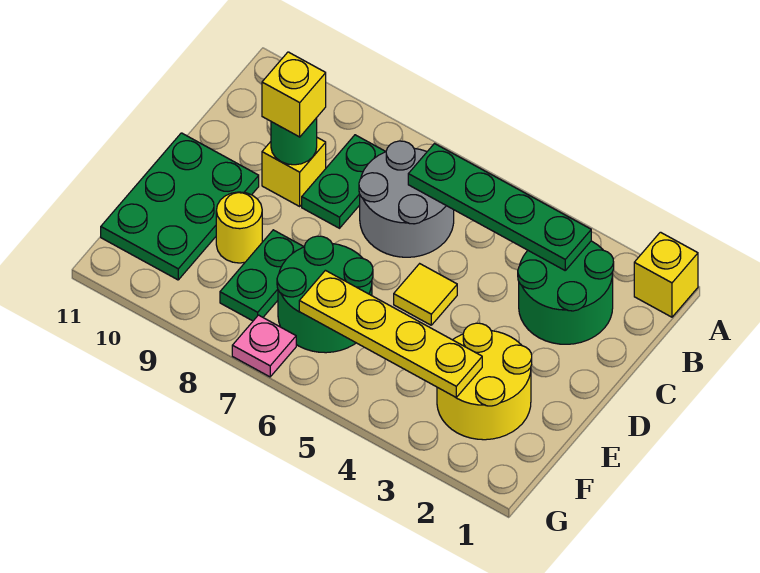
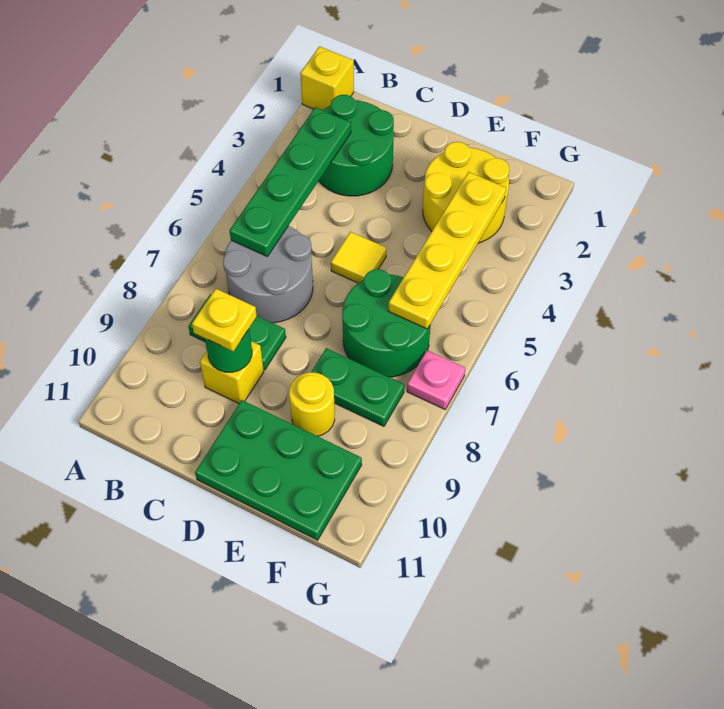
yellow brick C9 level 3 -> yellow plate C9 level 3

